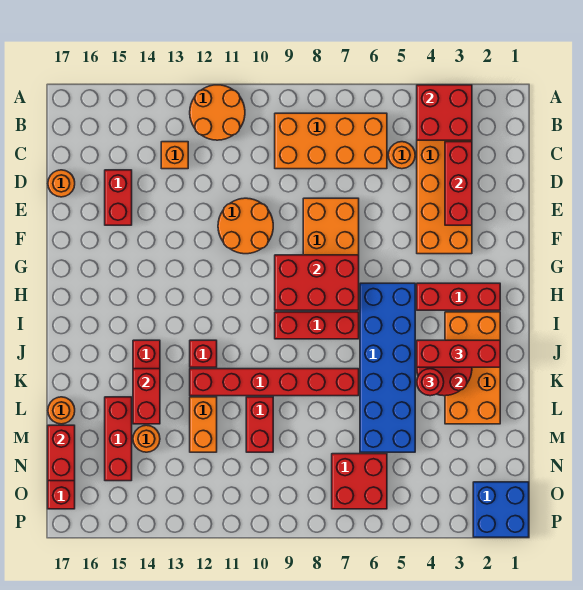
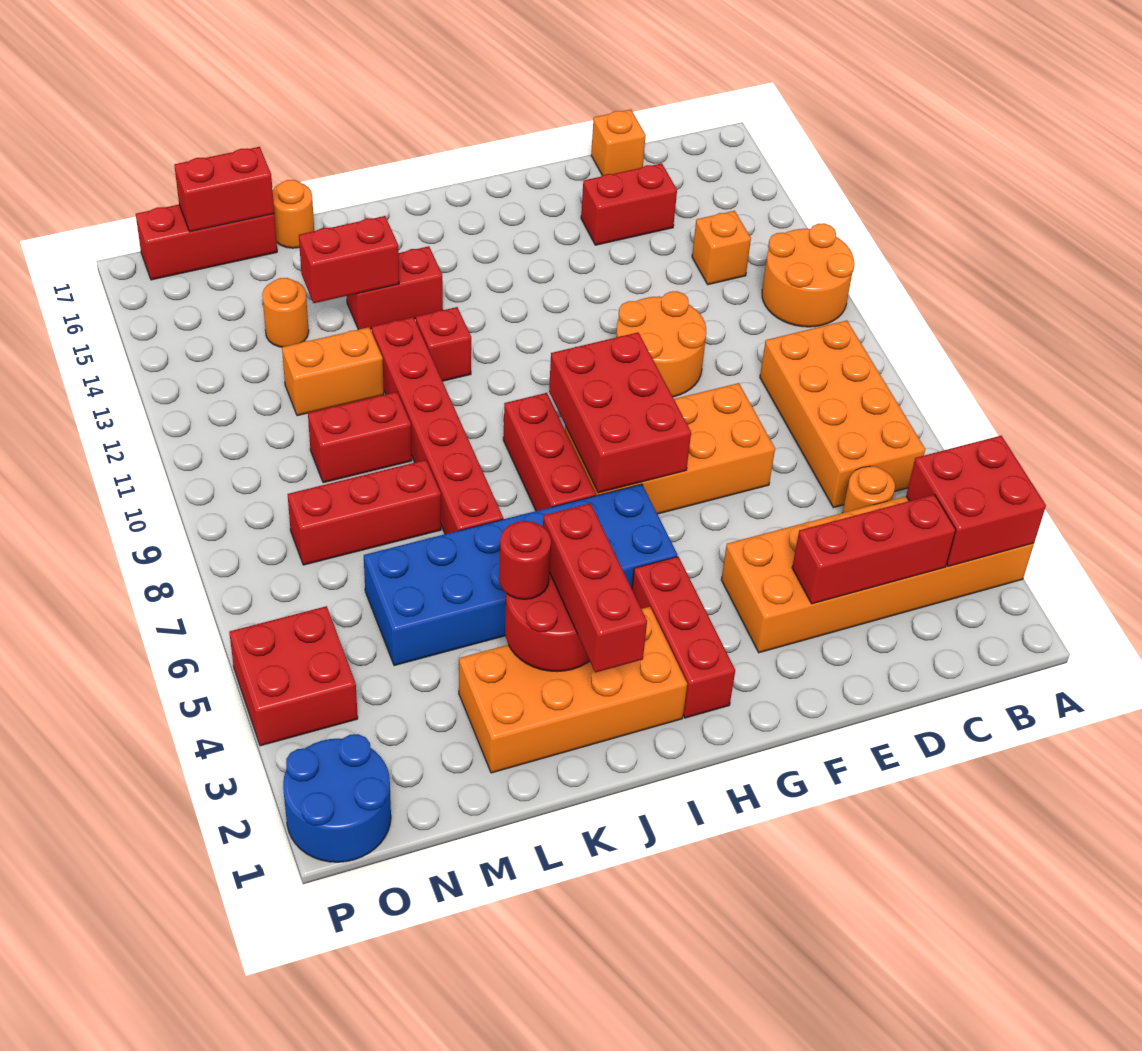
orange round brick D17 level 1 -> orange brick D17 level 1
red brick L15:N15 level 1 -> red brick L8:N8 level 1
red brick N6:O7 level 1 -> red brick O4:P5 level 1
blue brick O1:P2 level 1 -> blue round brick O1:P2 level 1

